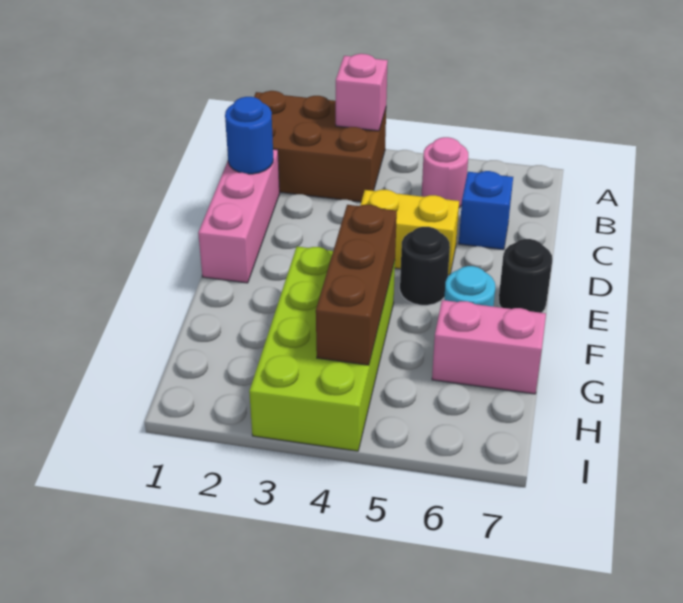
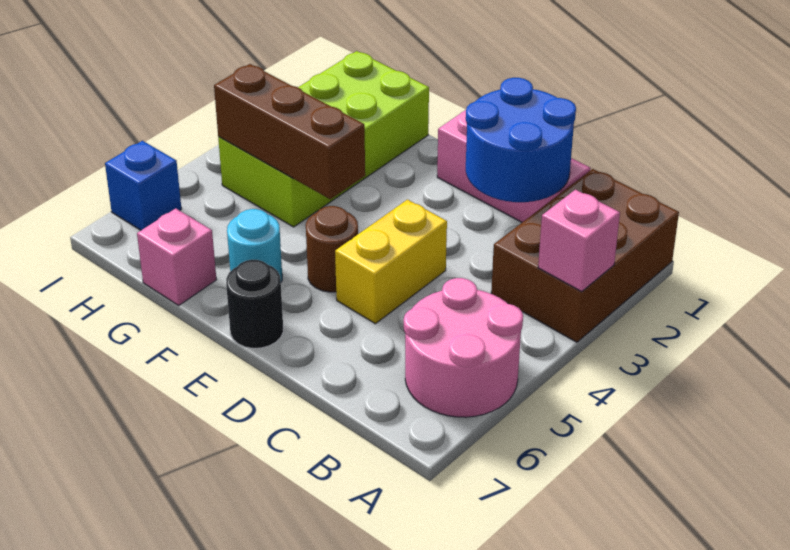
pink round brick B5 level 1 -> pink round brick A5:B6 level 1
blue round brick C1 level 2 -> blue round brick C1:D2 level 2
blue brick C6 level 1 -> blue brick I6 level 1
black round brick E5 level 1 -> brown round brick E5 level 1
lime brick F3:I4 level 1 -> lime brick G1:H4 level 1
pink brick G6:G7 level 1 -> pink brick G7 level 1

